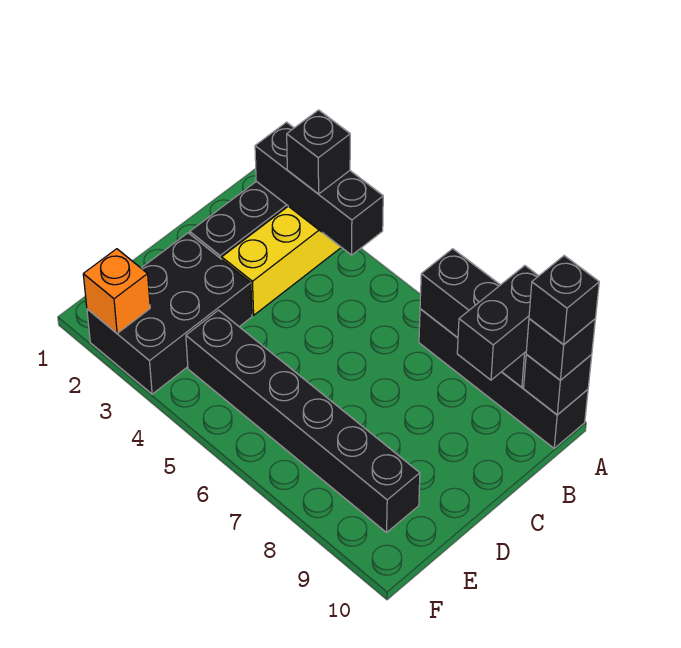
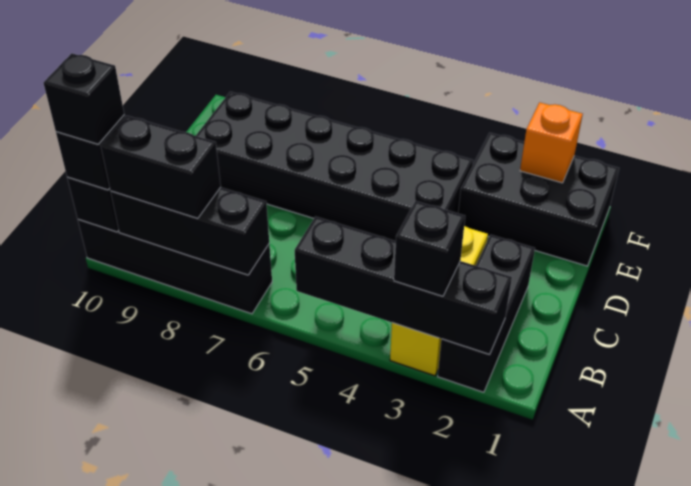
black brick A2:A4 level 2 -> black brick A2:A5 level 2
black brick A9:B9 level 3 -> black brick A8:A9 level 3
black brick D2:F3 level 1 -> black brick E1:F3 level 1
black brick E4:E9 level 1 -> black brick D4:E9 level 1

